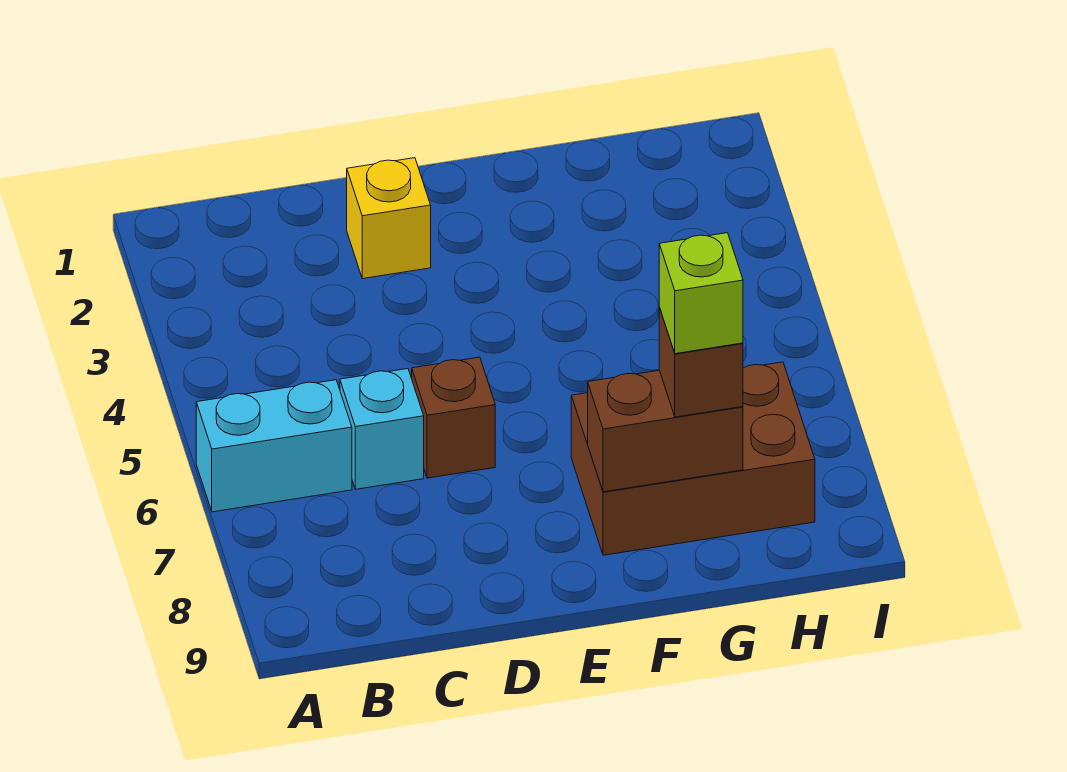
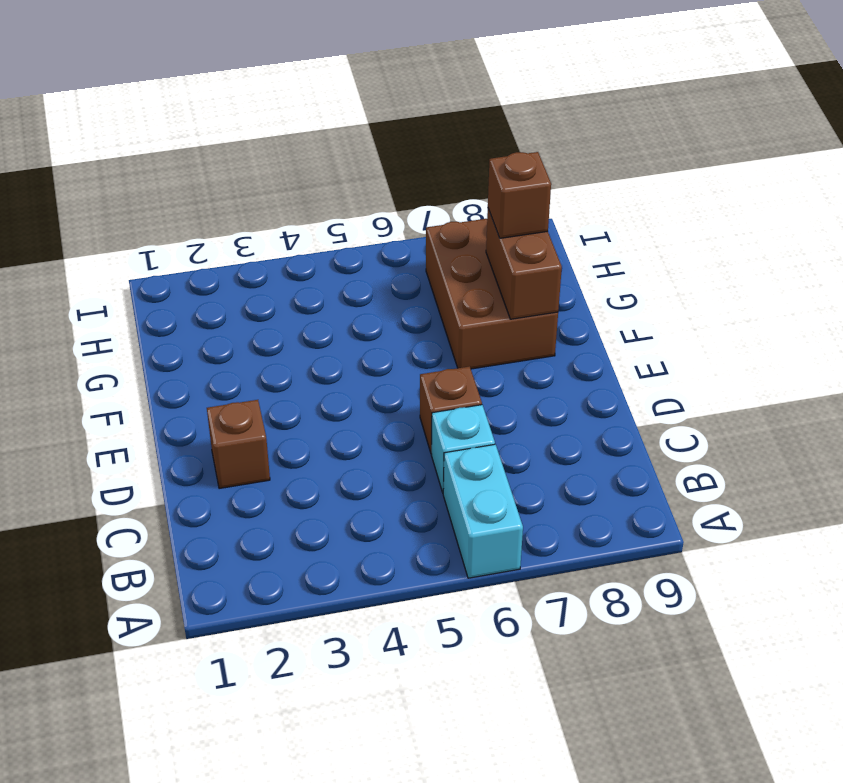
yellow brick D2 level 1 -> brown brick D2 level 1
lime brick G8 level 4 -> none

